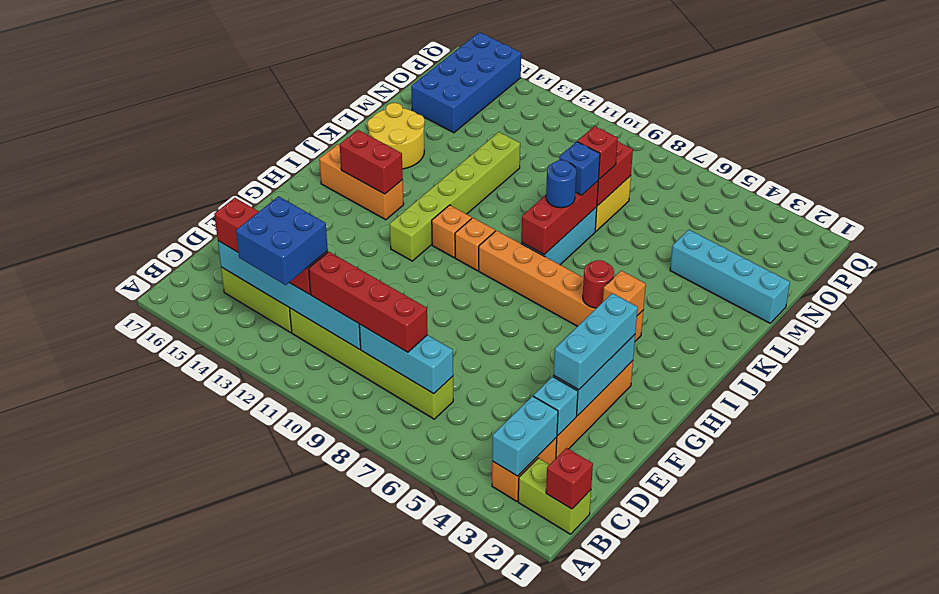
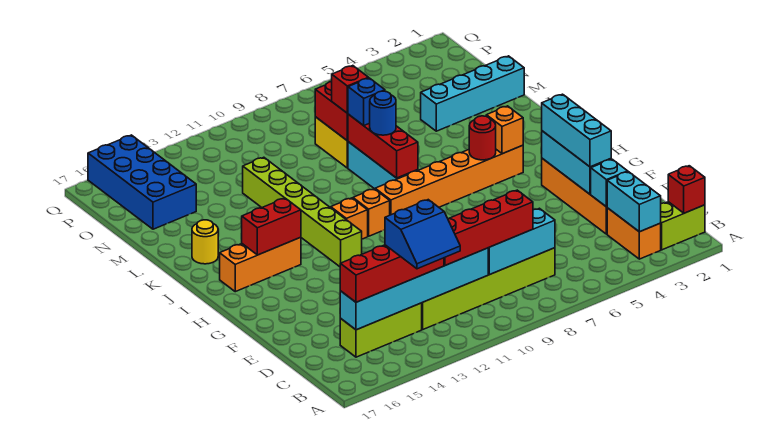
blue brick B12:C13 level 4 -> blue slope B12:C13 level 4 top C
yellow round brick K15:L16 level 1 -> yellow round brick K16 level 1

